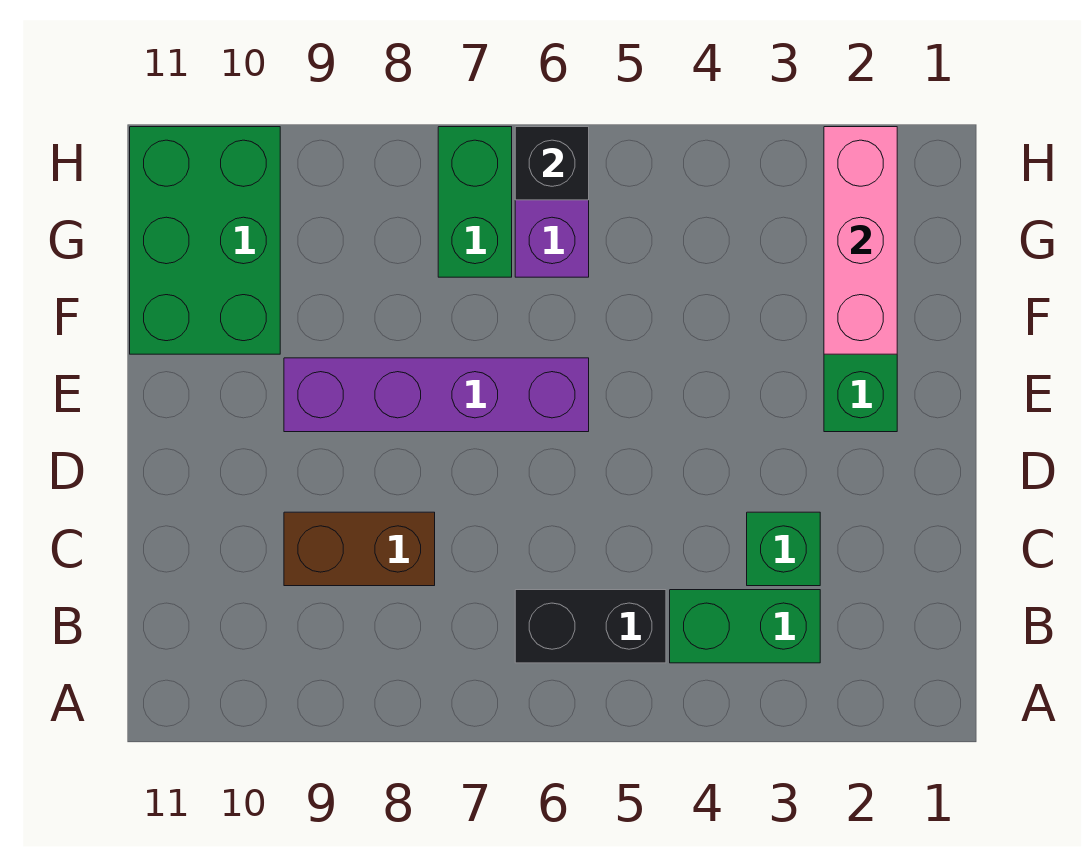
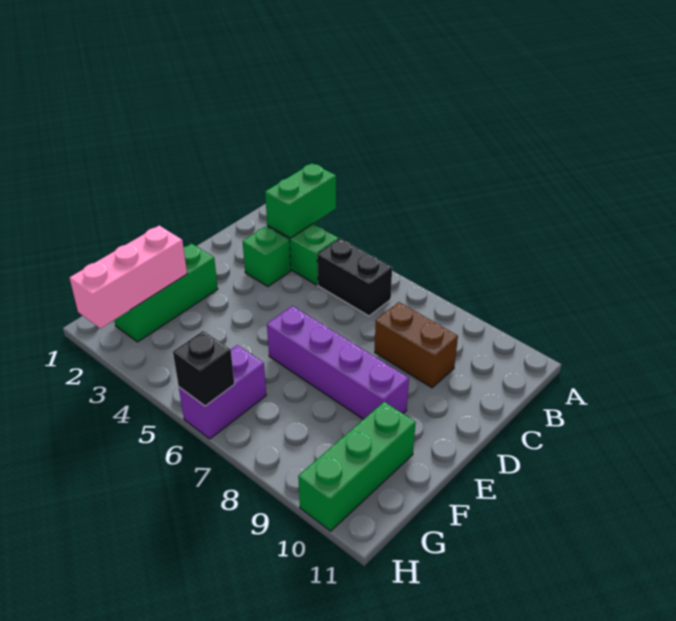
green brick F10:H11 level 1 -> green brick F10:H10 level 1
green brick G7:H7 level 1 -> green brick A3:B3 level 2

